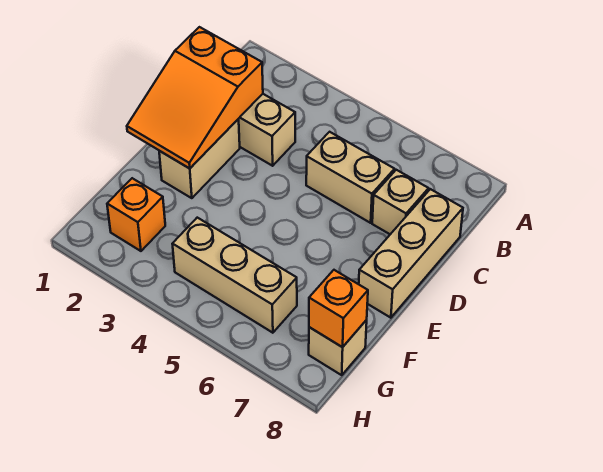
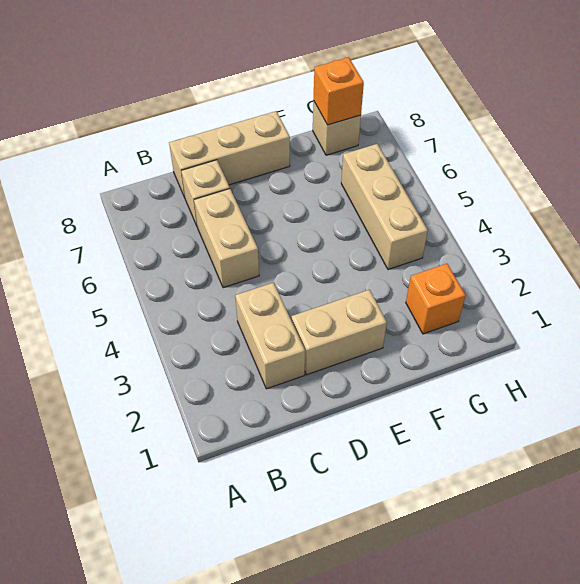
orange slope C1:E2 level 2 top C -> none

